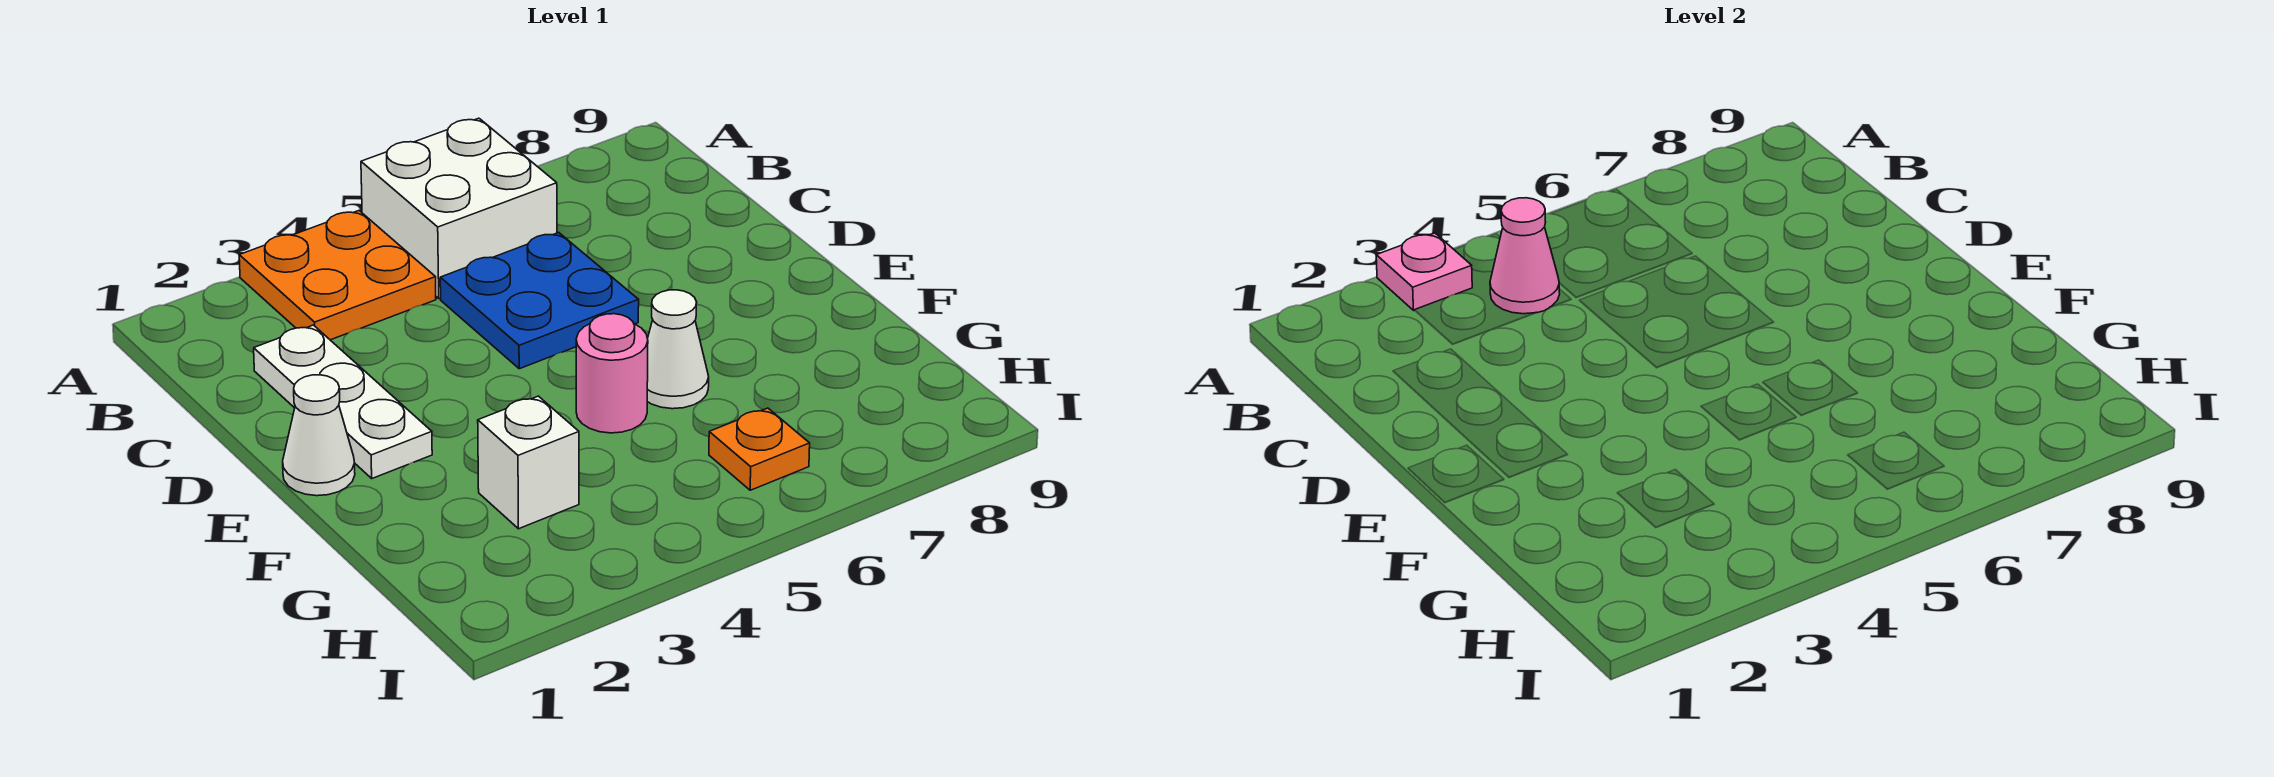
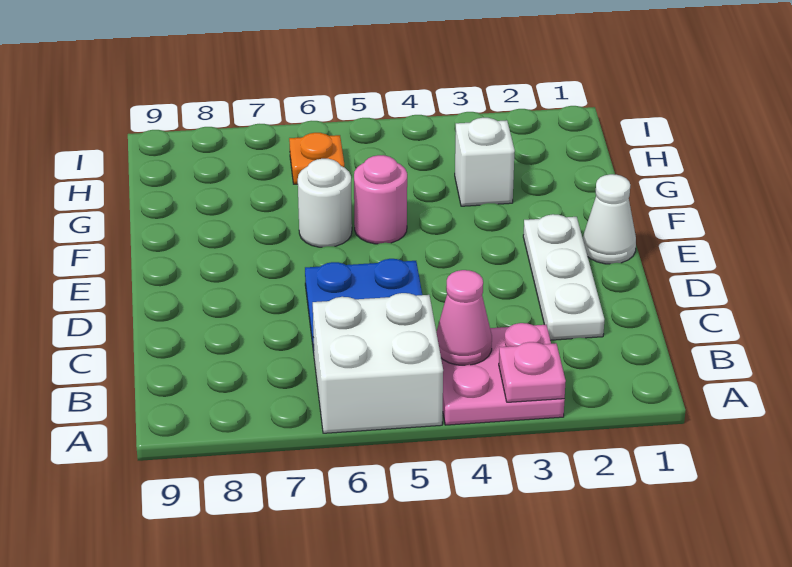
orange plate A3:B4 level 1 -> pink plate A3:B4 level 1
white cone F6 level 1 -> white round brick F6 level 1

